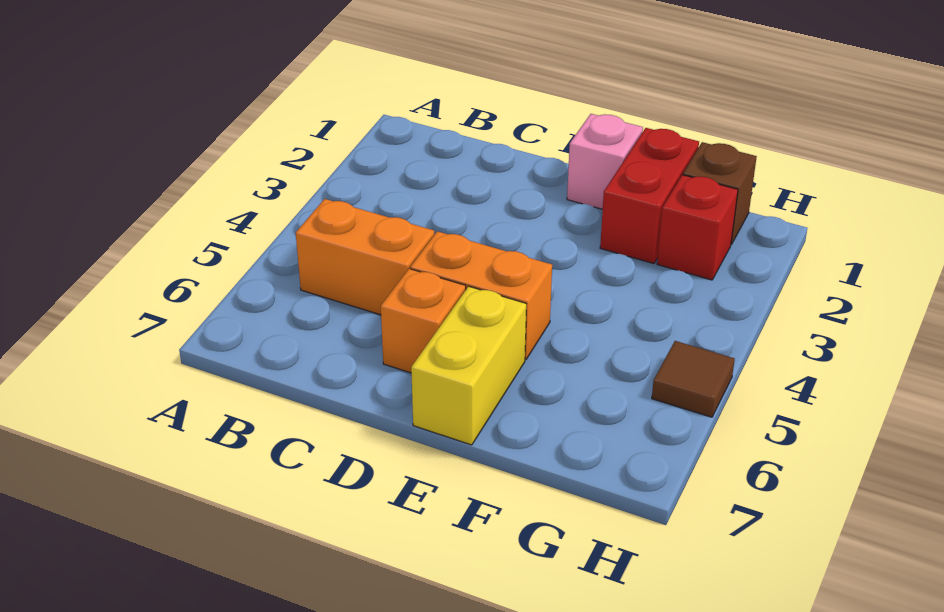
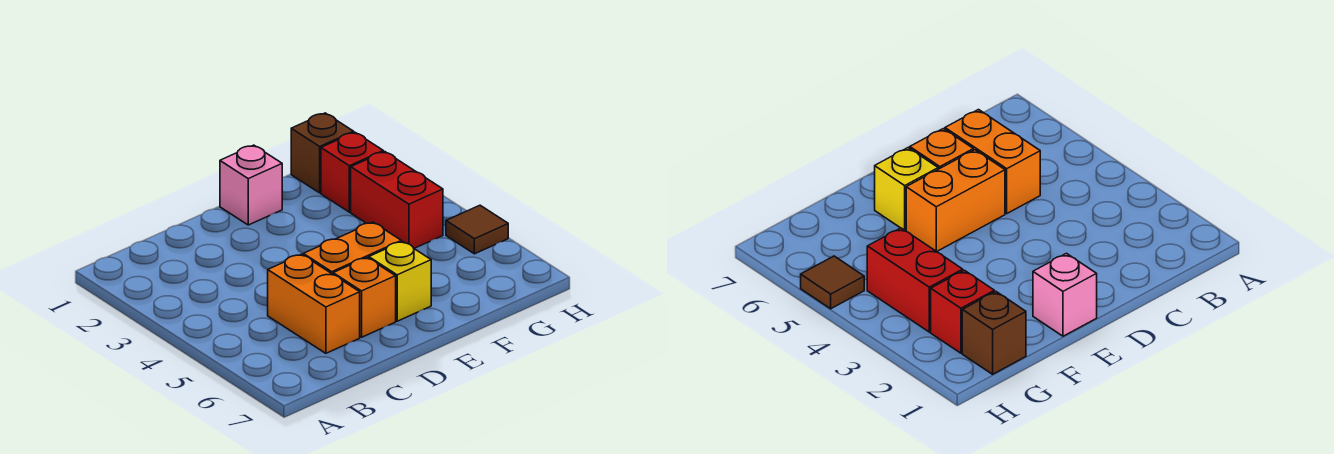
orange brick B5:C5 level 1 -> orange brick C5:C6 level 1
yellow brick E6:E7 level 1 -> yellow brick E6 level 1
red brick F1:F2 level 1 -> red brick G3:G4 level 1

